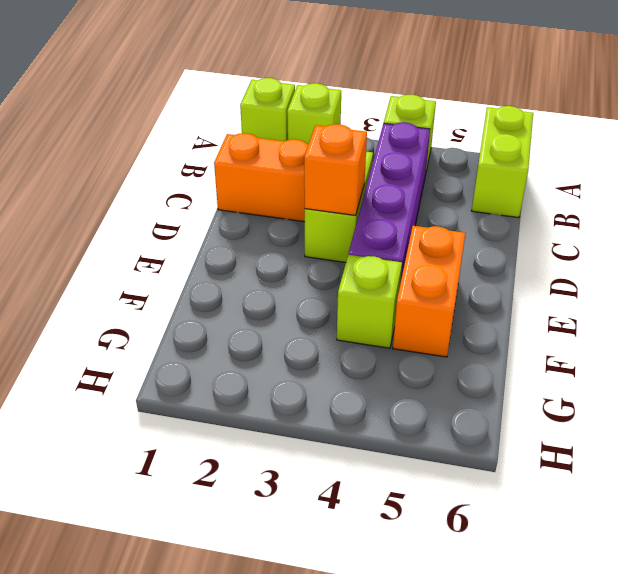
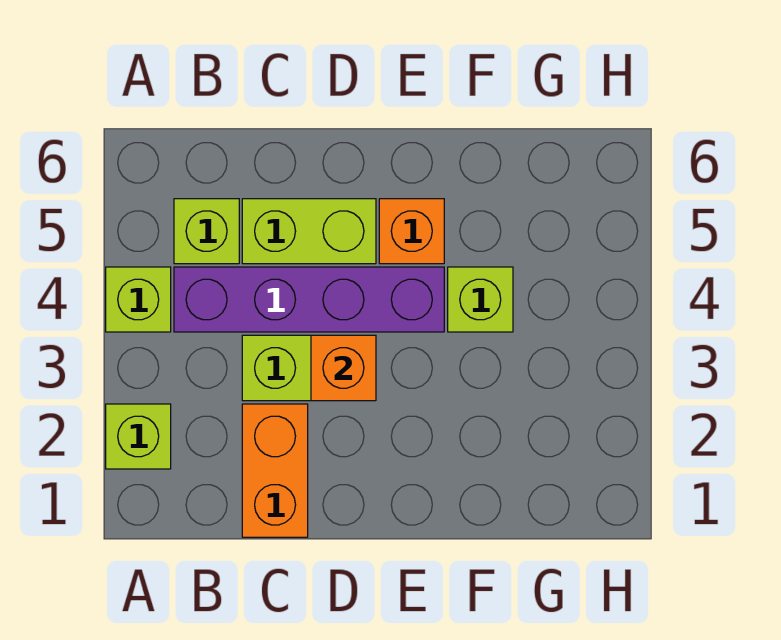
lime brick A1 level 1 -> lime brick B5 level 1
lime brick A6:B6 level 1 -> lime brick C5:D5 level 1
orange brick E5:F5 level 1 -> orange brick E5 level 1

